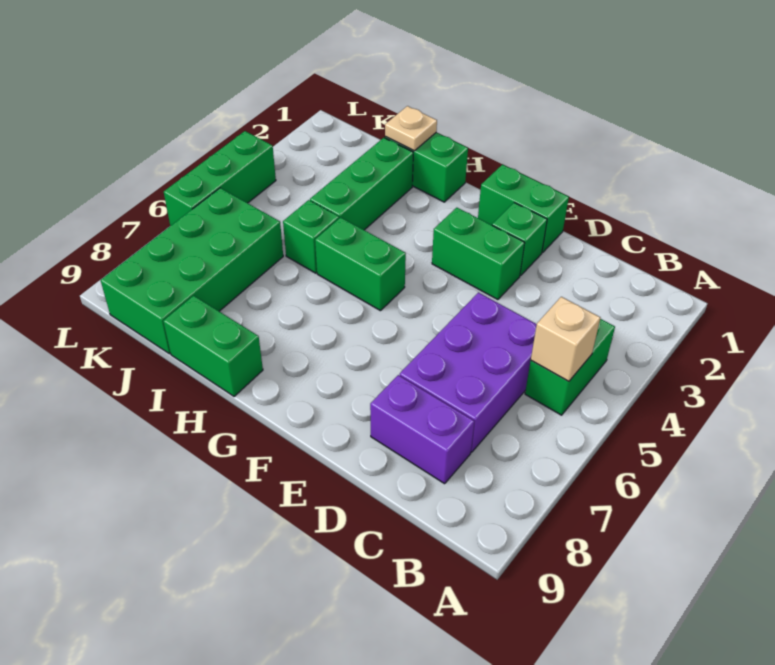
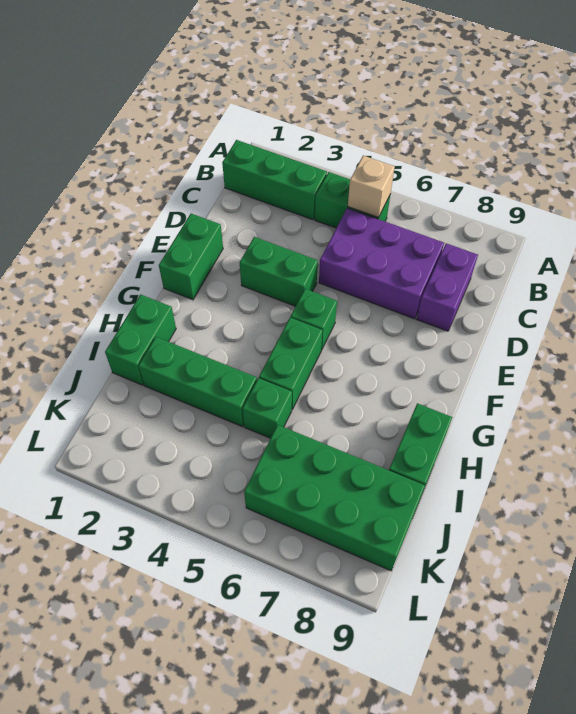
green brick E2 level 1 -> green brick F5 level 1
green brick E3:F3 level 1 -> green brick E3:E4 level 1
tan plate I1 level 2 -> none
green brick L4:L6 level 1 -> green brick B1:B3 level 1

